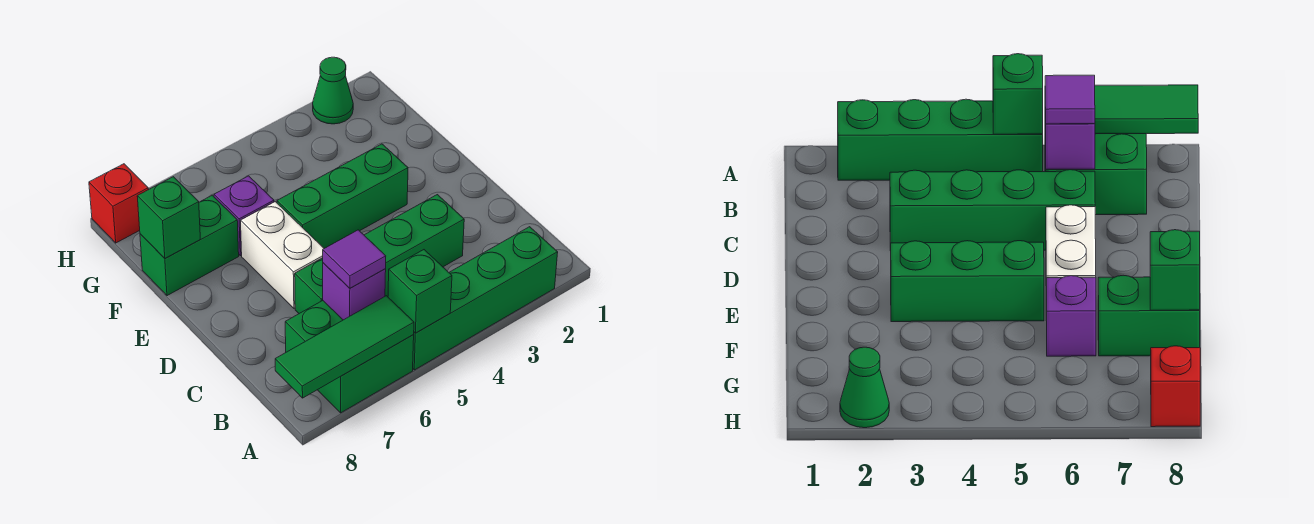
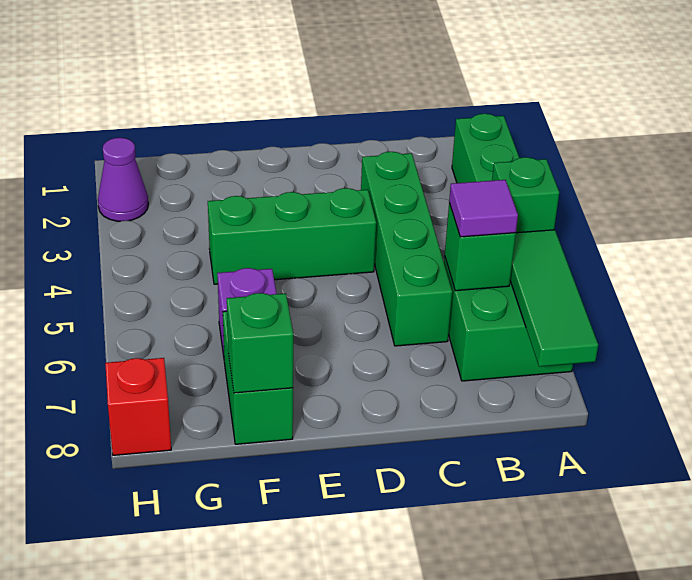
purple brick B6 level 2 -> green brick B6 level 2
white brick D6:E6 level 1 -> none
green brick E3:E5 level 1 -> green brick D4:F4 level 1
green cone H2 level 1 -> purple cone H2 level 1

